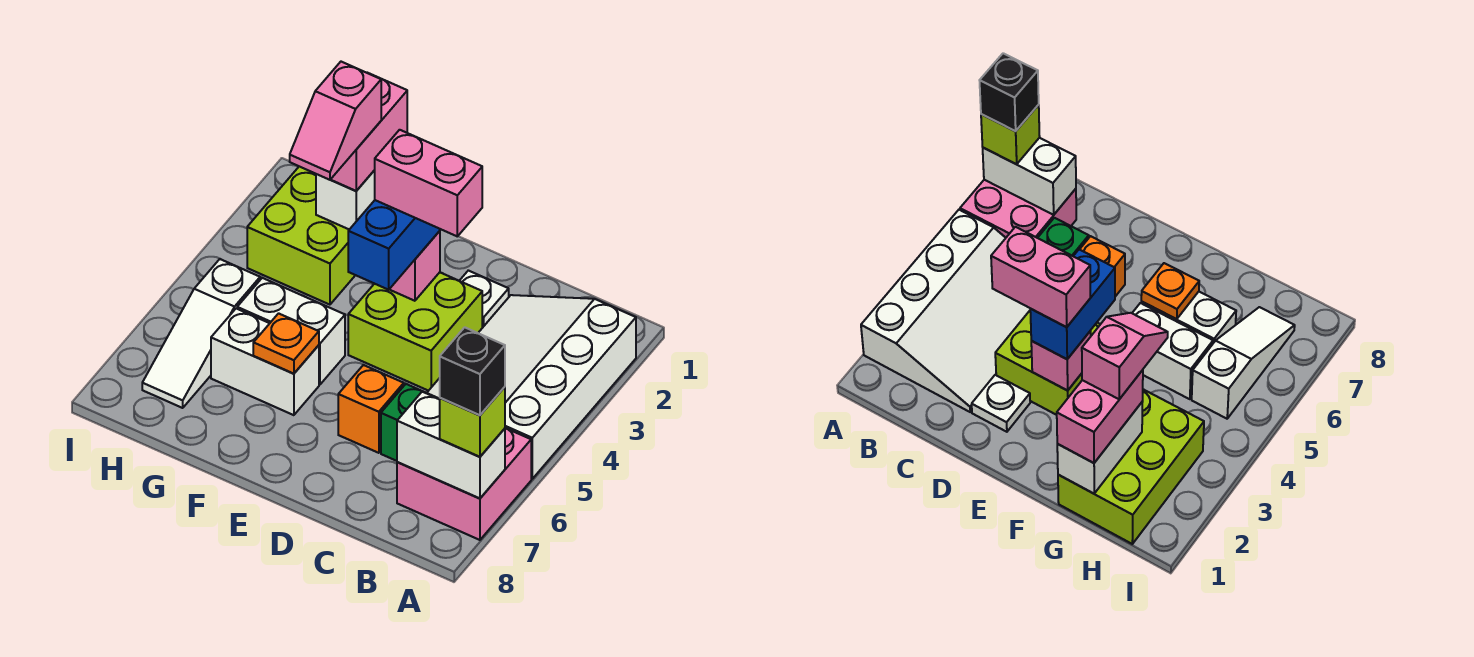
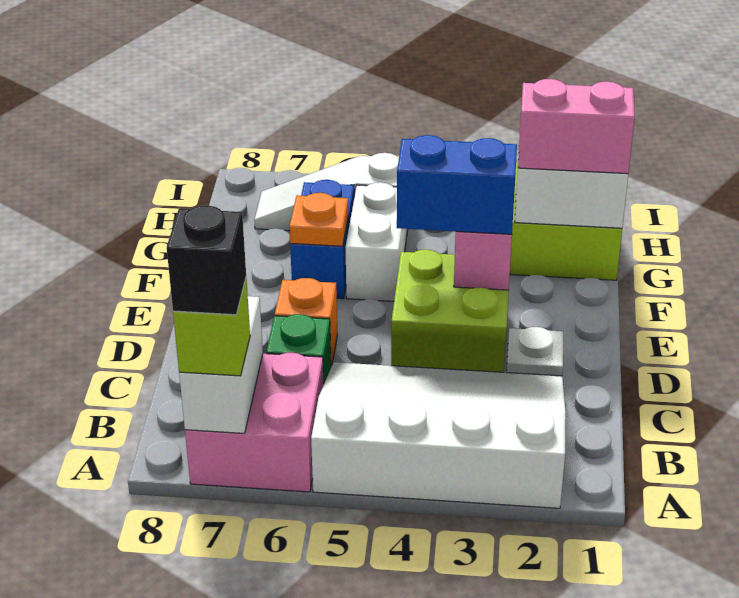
pink brick D3:E3 level 4 -> none
white brick F6:G6 level 1 -> blue brick F6:G6 level 1
pink slope G2:G3 level 4 top 2 -> none

